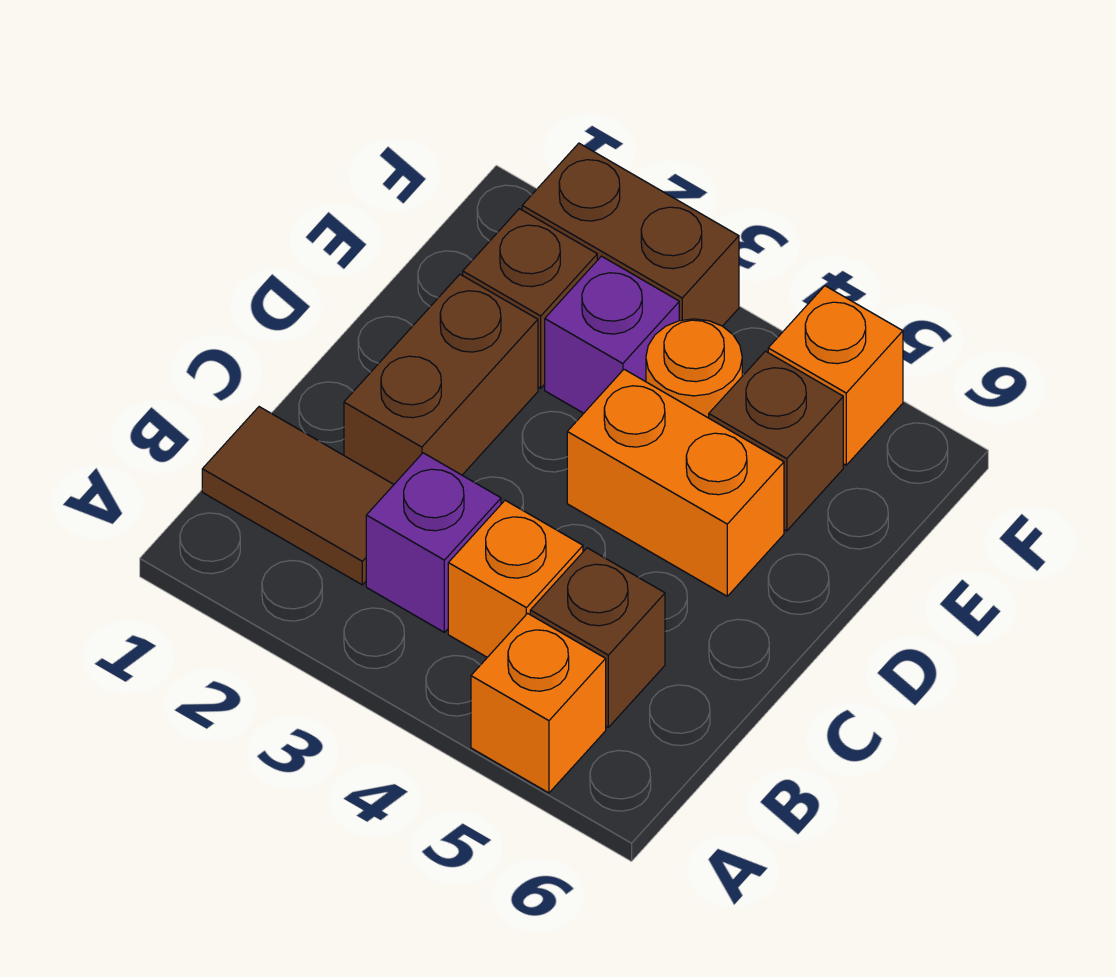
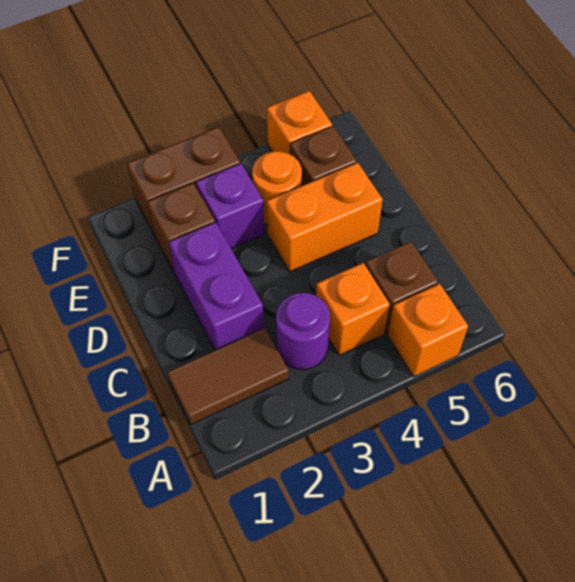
purple brick B3 level 1 -> purple round brick B3 level 1
brown brick C2:D2 level 1 -> purple brick C2:D2 level 1

